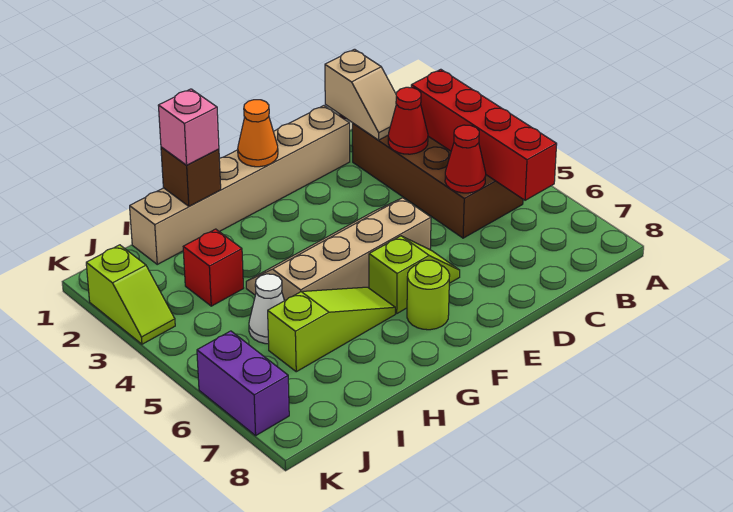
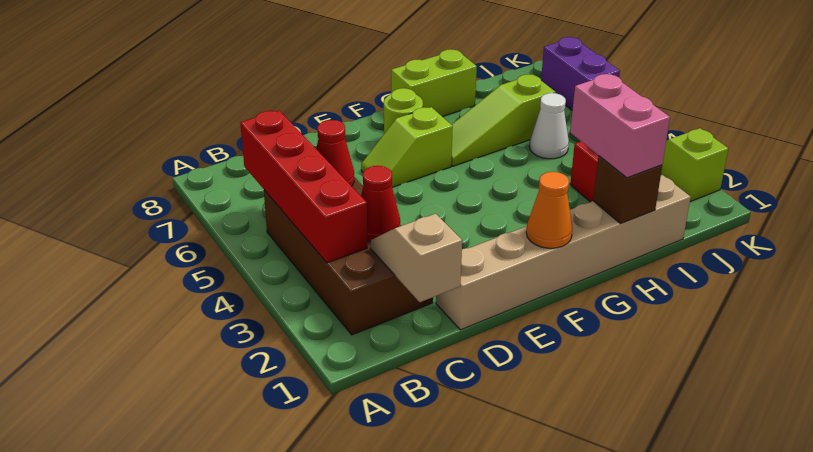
tan slope E4:H5 level 1 top 5 -> none
none -> lime brick G8:H8 level 1
pink brick H1 level 3 -> pink brick H1:H2 level 3

